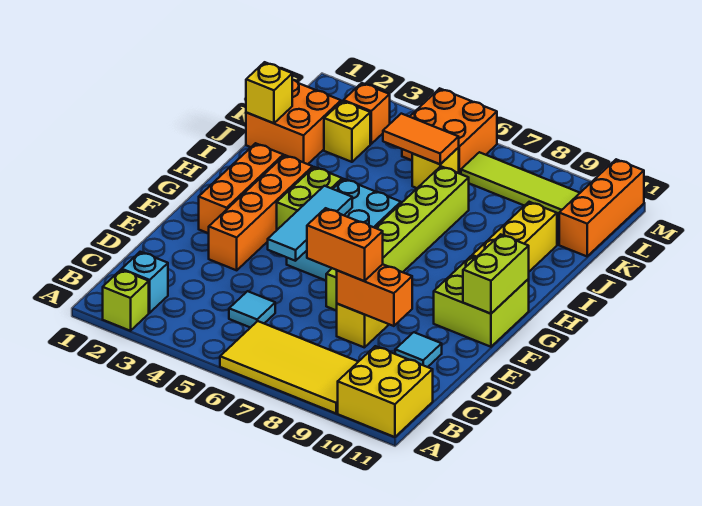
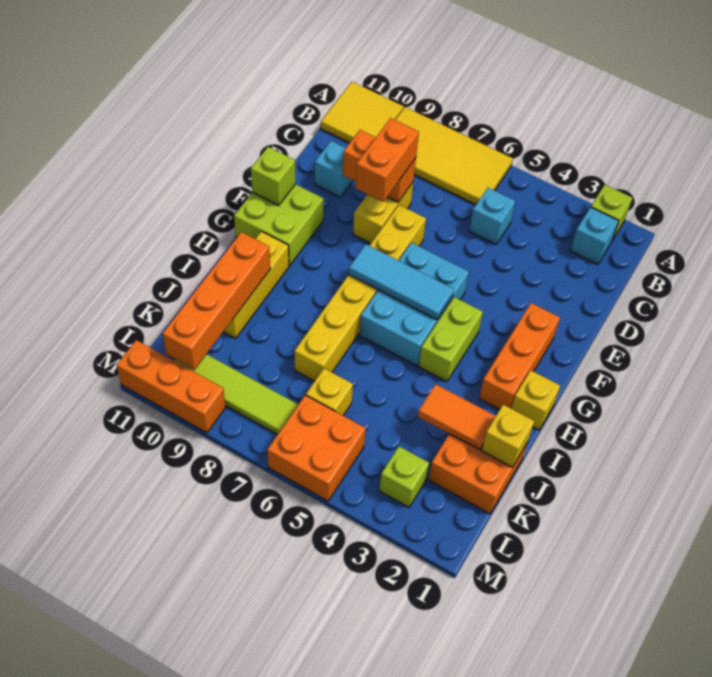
yellow brick A10:B11 level 1 -> yellow tile A10:B11 level 1
cyan tile C5 level 1 -> cyan brick C5 level 1
orange brick D7:D8 level 3 -> orange brick D8:E8 level 3
cyan tile D10 level 1 -> cyan brick D10 level 1
orange brick E3:H3 level 1 -> orange brick I10:L10 level 2
cyan tile E5:G5 level 2 -> cyan tile G5:G7 level 2
lime brick E7:J7 level 1 -> yellow brick E7:J7 level 1
lime brick F11:G11 level 2 -> lime brick F11 level 2
yellow brick K3 level 1 -> yellow brick H1 level 1
orange tile K5:K6 level 2 -> orange tile J2:J3 level 2
orange brick K11:M11 level 1 -> orange brick M9:M11 level 1
orange brick L3 level 1 -> lime brick L3 level 1

